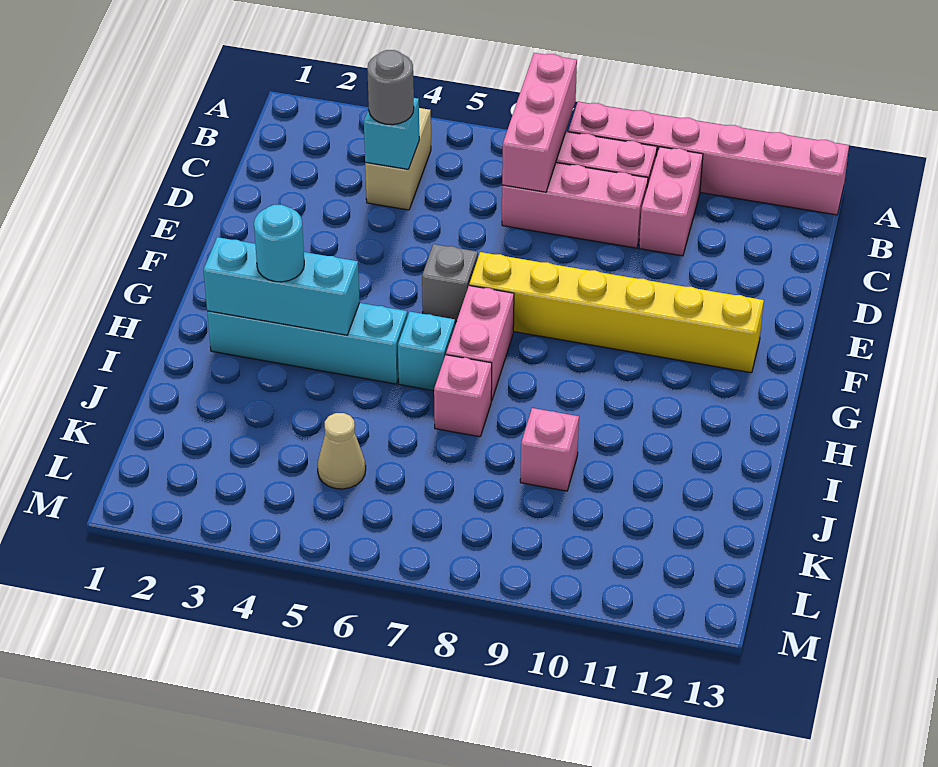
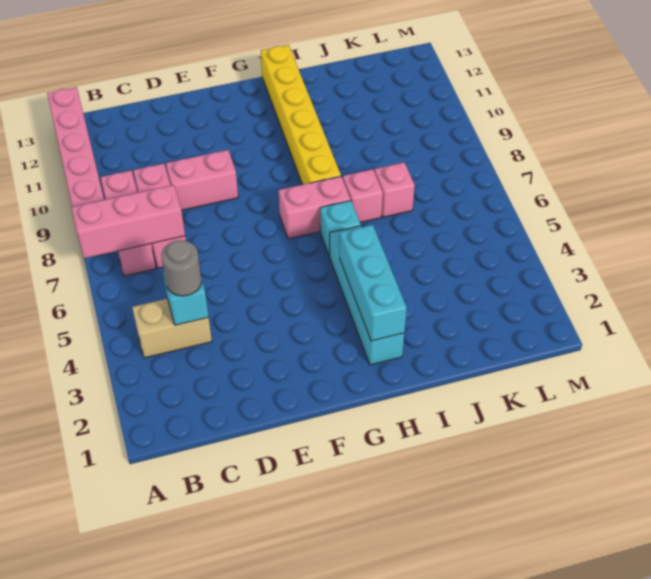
pink brick B10:C10 level 1 -> pink brick D9:E9 level 1
grey brick F6 level 1 -> none
yellow brick F7:F12 level 1 -> yellow brick H8:H13 level 1
cyan round brick H3 level 3 -> none
pink brick J9 level 1 -> pink brick J7 level 1
tan cone K5 level 1 -> none

